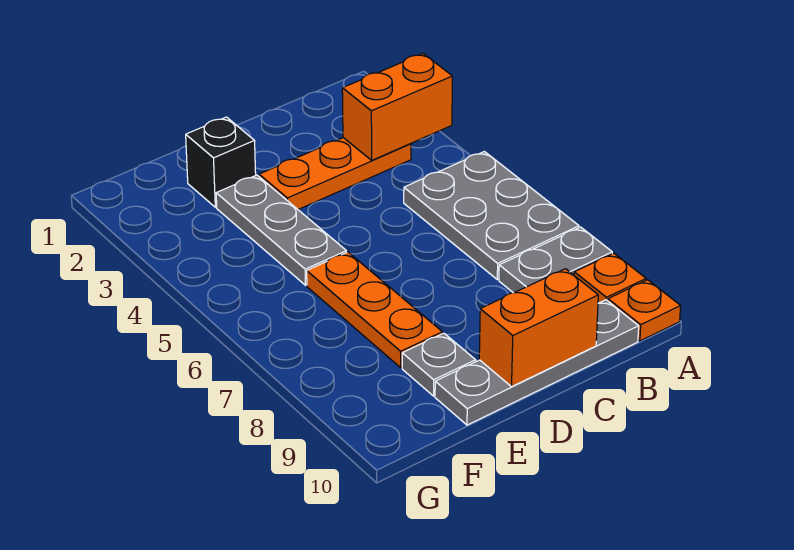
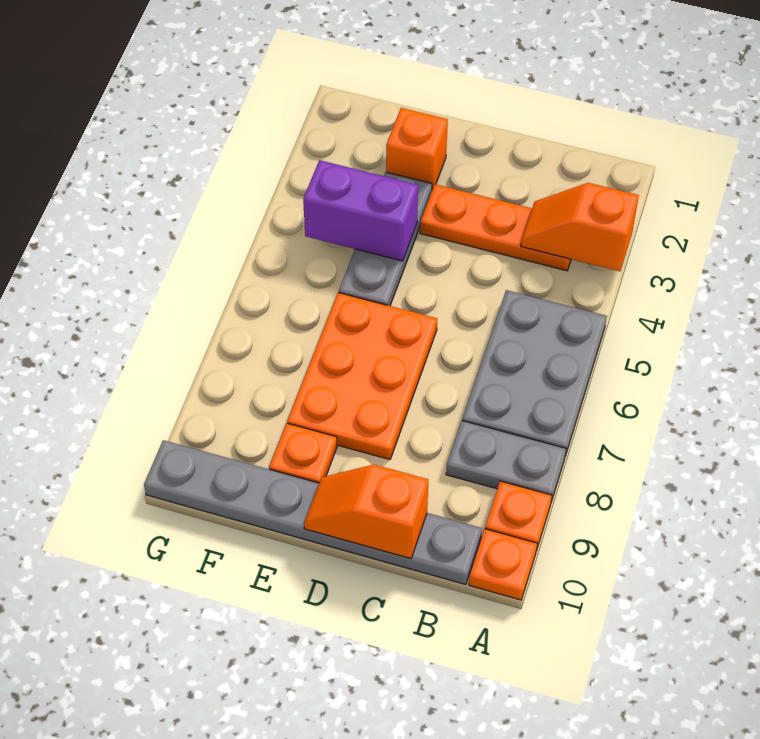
orange brick A3:B3 level 2 -> orange slope A3:B3 level 2 top A
grey plate B10:E10 level 1 -> grey plate B10:G10 level 1
orange brick C10:D10 level 2 -> orange slope C10:D10 level 2 top C
black brick E2 level 1 -> orange brick E2 level 1
none -> purple brick E4:F4 level 2
orange plate E6:E8 level 1 -> orange plate D6:E8 level 1
grey plate E9 level 1 -> orange plate E9 level 1

